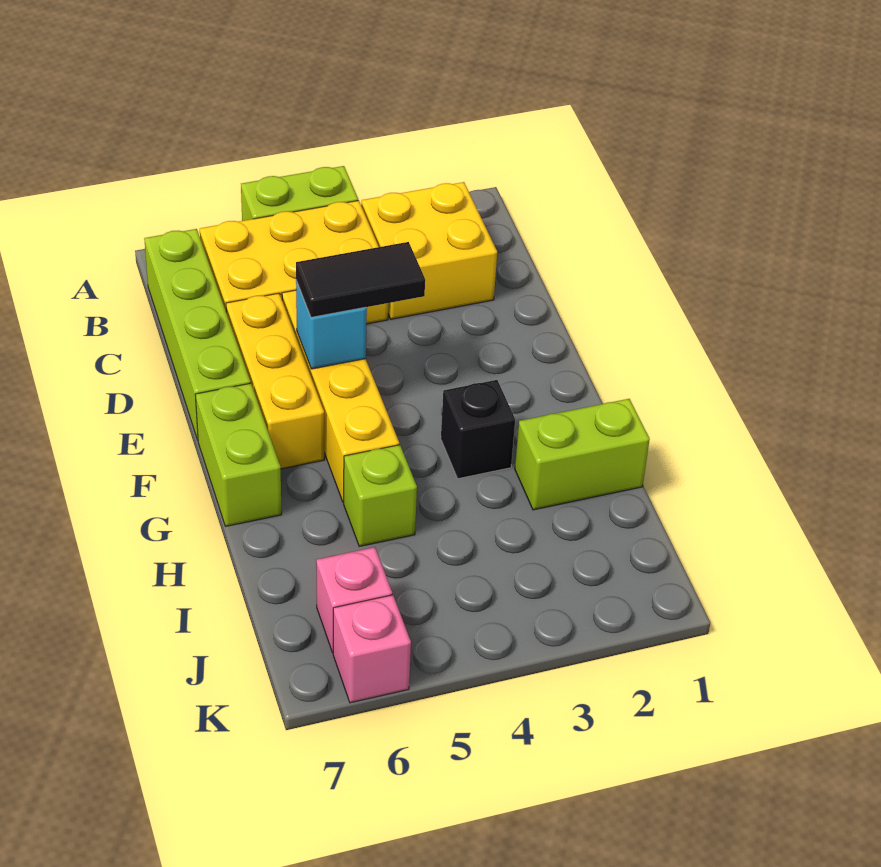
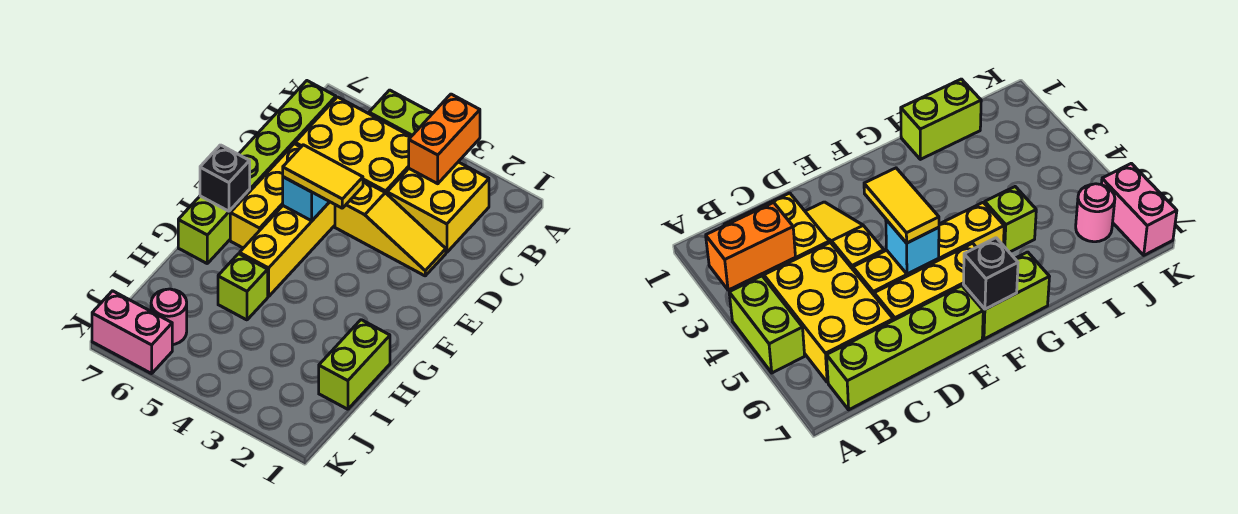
none -> orange brick A3:B3 level 2
none -> yellow slope D2:D4 level 1 top 4
black tile E4:E5 level 3 -> yellow tile E4:E5 level 3
black brick G3 level 1 -> black brick F7 level 2
lime brick H1:H2 level 1 -> lime brick H1:I1 level 1
pink brick J6 level 1 -> pink round brick J6 level 1
pink brick K6 level 1 -> pink brick K6:K7 level 1

